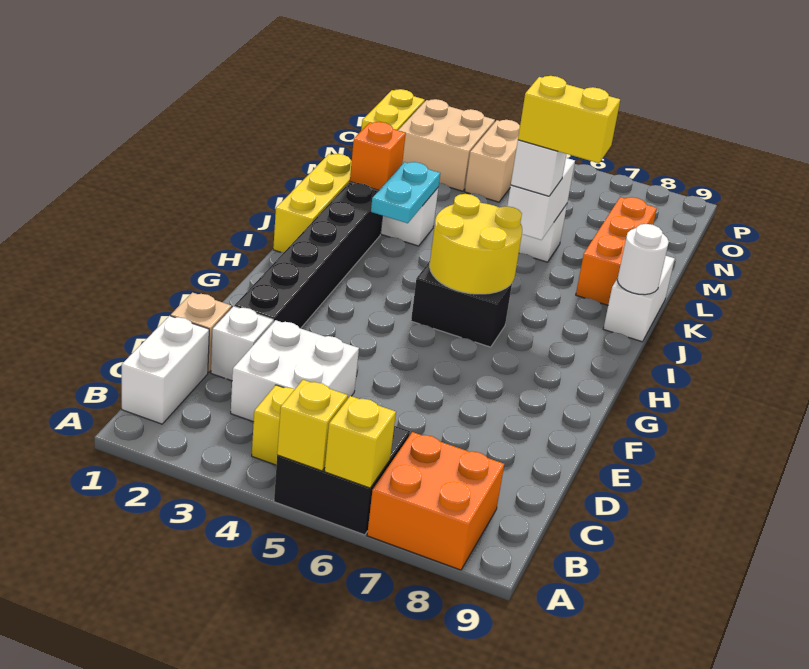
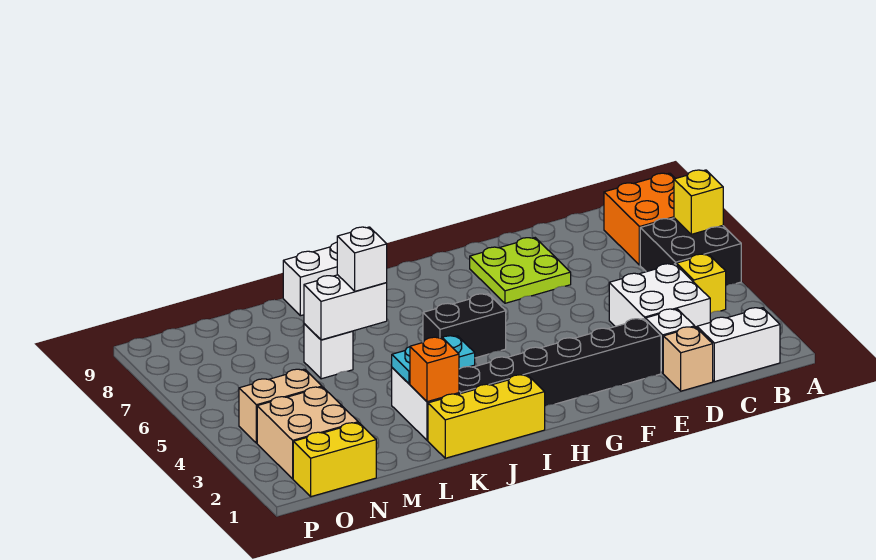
yellow brick A5 level 2 -> none
none -> lime plate E7:F8 level 1
black brick H5:H6 level 1 -> black brick H5:I5 level 1
yellow round brick H5:I6 level 2 -> none
white round brick J9 level 2 -> none
yellow brick K6:K7 level 4 -> none
orange brick K8:M8 level 1 -> none

